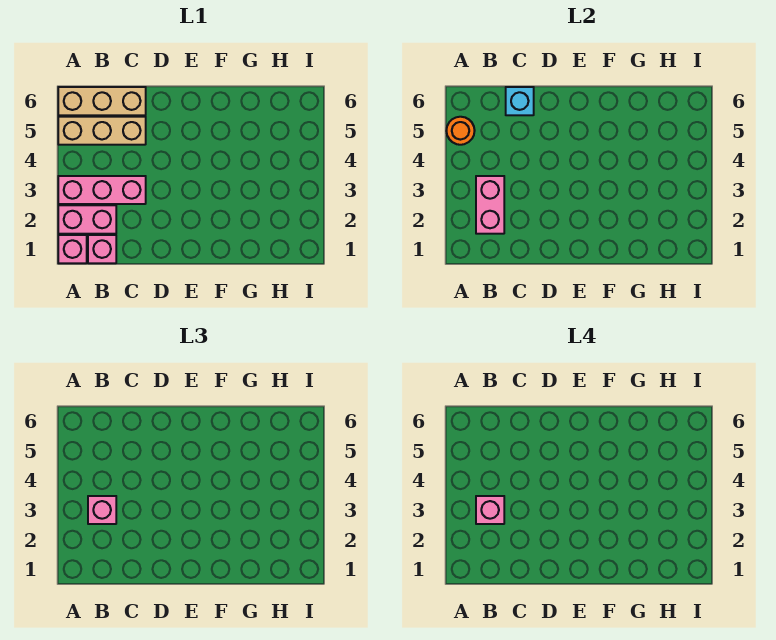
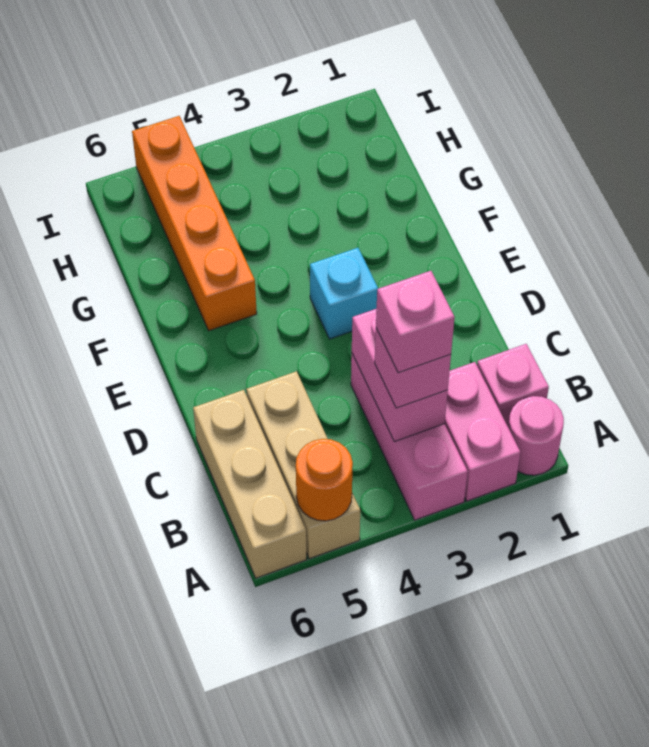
pink brick A1 level 1 -> pink round brick A1 level 1
pink brick B2:B3 level 2 -> pink brick B3:C3 level 2
cyan brick C6 level 2 -> cyan brick E3 level 1
none -> orange brick F5:I5 level 1

